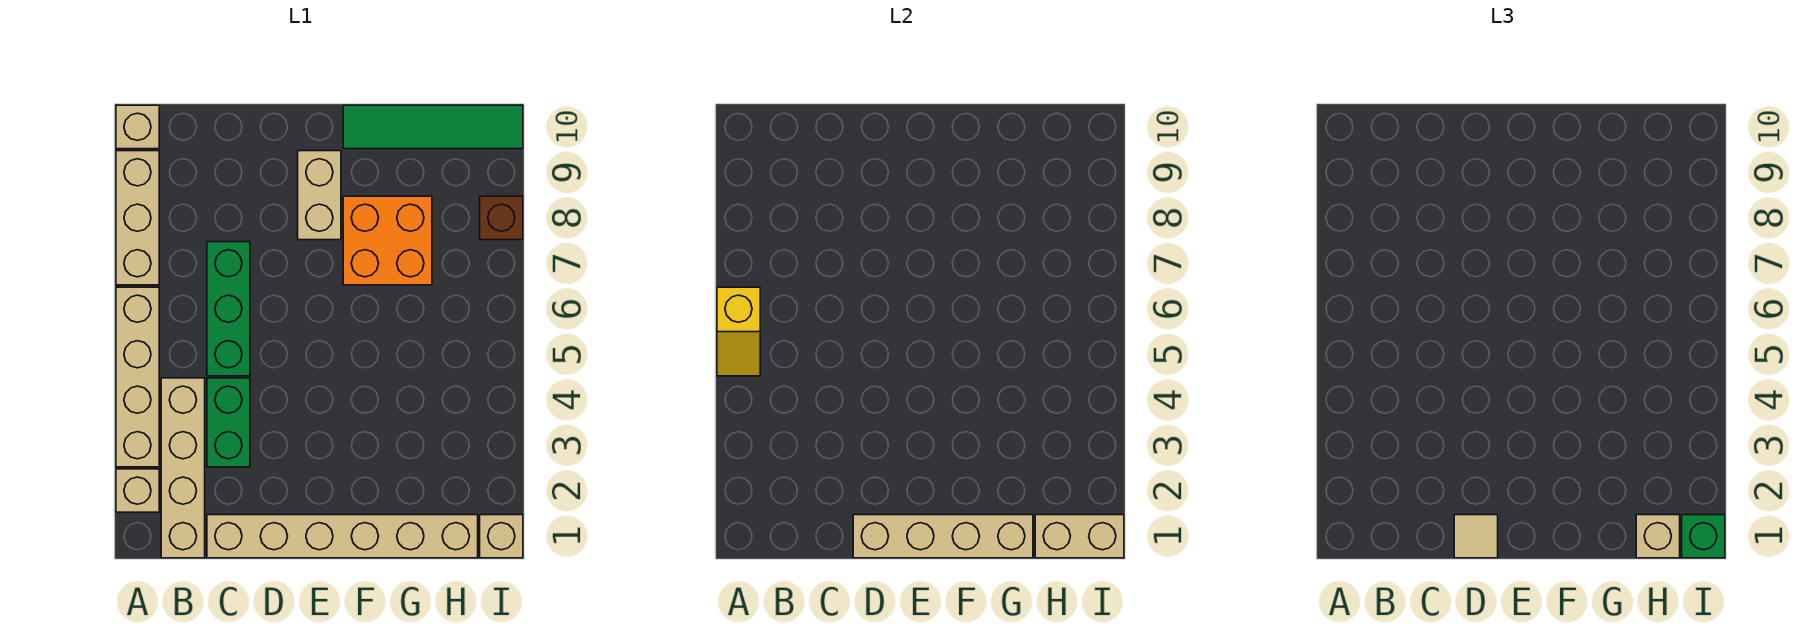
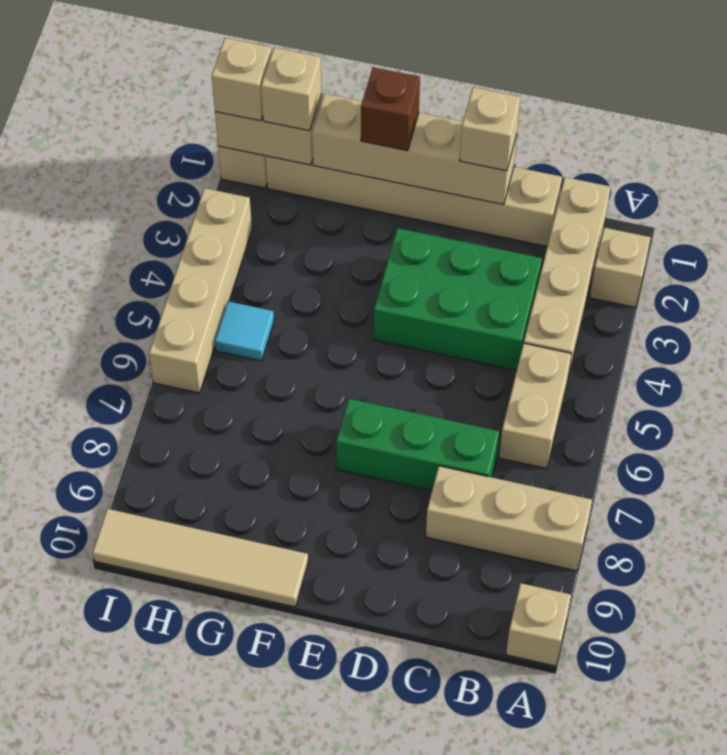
tan brick A3:A6 level 1 -> tan brick I3:I6 level 1
yellow slope A5:A6 level 2 top 6 -> none
tan brick A7:A9 level 1 -> tan brick A8:C8 level 1
green brick C3:C4 level 1 -> green brick C3:E4 level 1
green brick C5:C7 level 1 -> green brick C7:E7 level 1
tan tile D1 level 3 -> tan brick D1 level 3
tan brick E8:E9 level 1 -> tan brick B5:B6 level 1
orange brick F7:G8 level 1 -> none
green tile F10:I10 level 1 -> tan tile F10:I10 level 1
none -> cyan tile H5 level 1
green brick I1 level 3 -> tan brick I1 level 3
brown brick I8 level 1 -> brown brick F1 level 3

